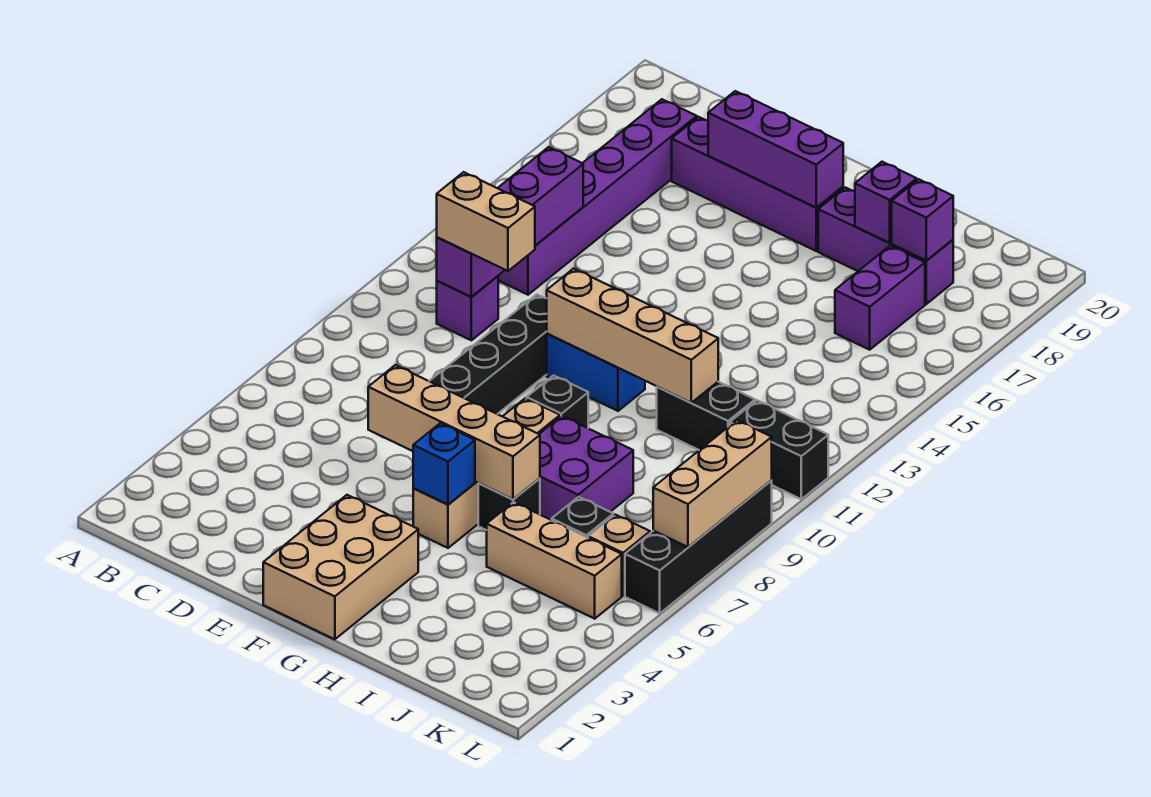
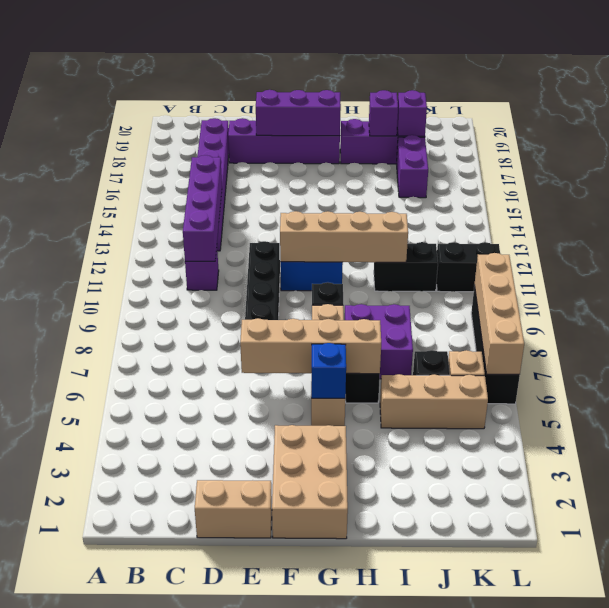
tan brick C11:D11 level 3 -> tan brick D1:E1 level 1
tan brick L7:L9 level 2 -> tan brick L6:L9 level 2

